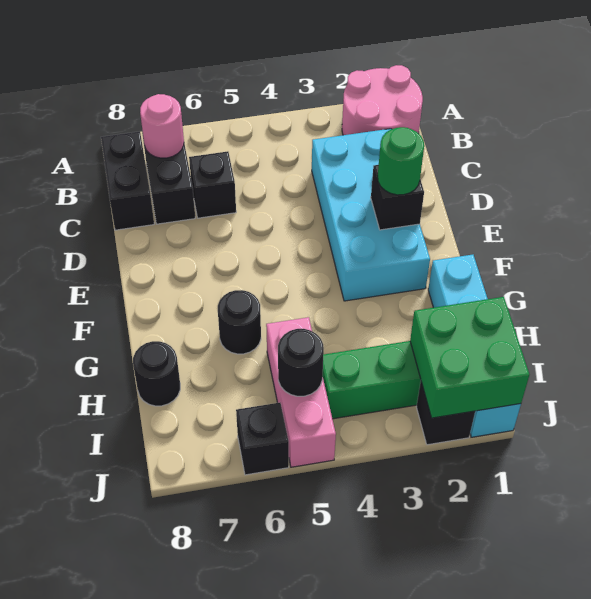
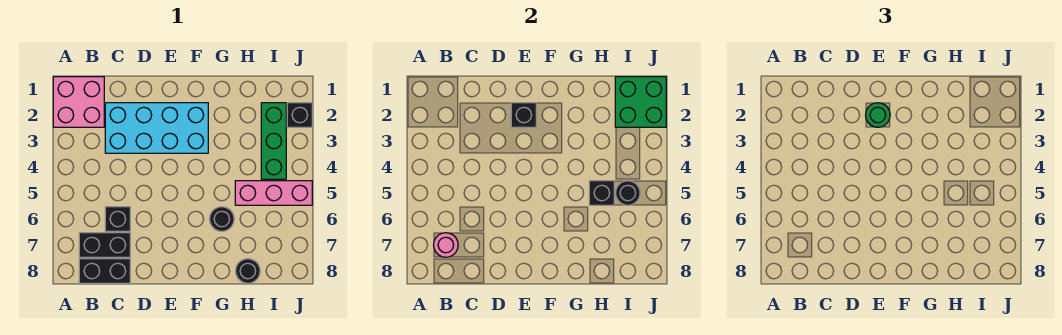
pink round brick A1:B2 level 1 -> pink brick A1:B2 level 1
cyan brick G1:J1 level 1 -> none
black brick J6 level 1 -> black brick H5 level 2

